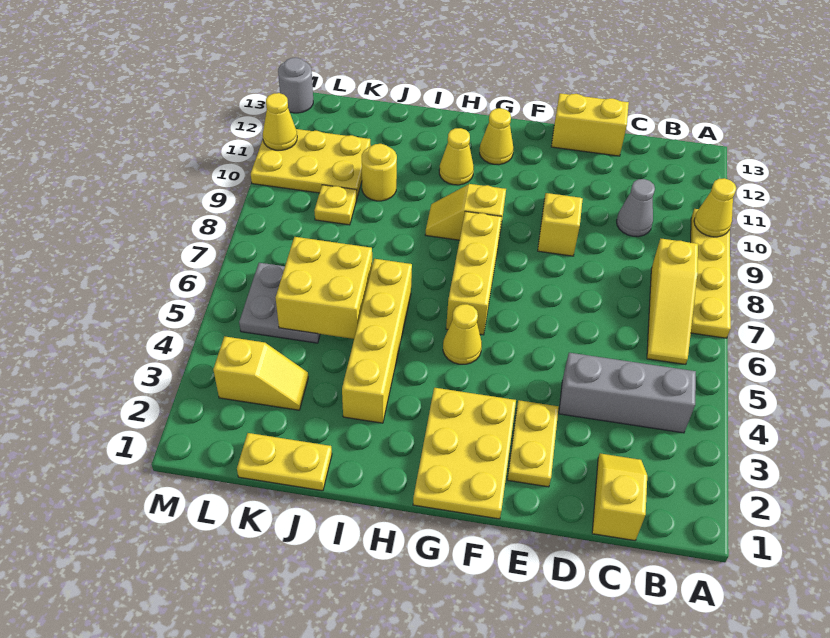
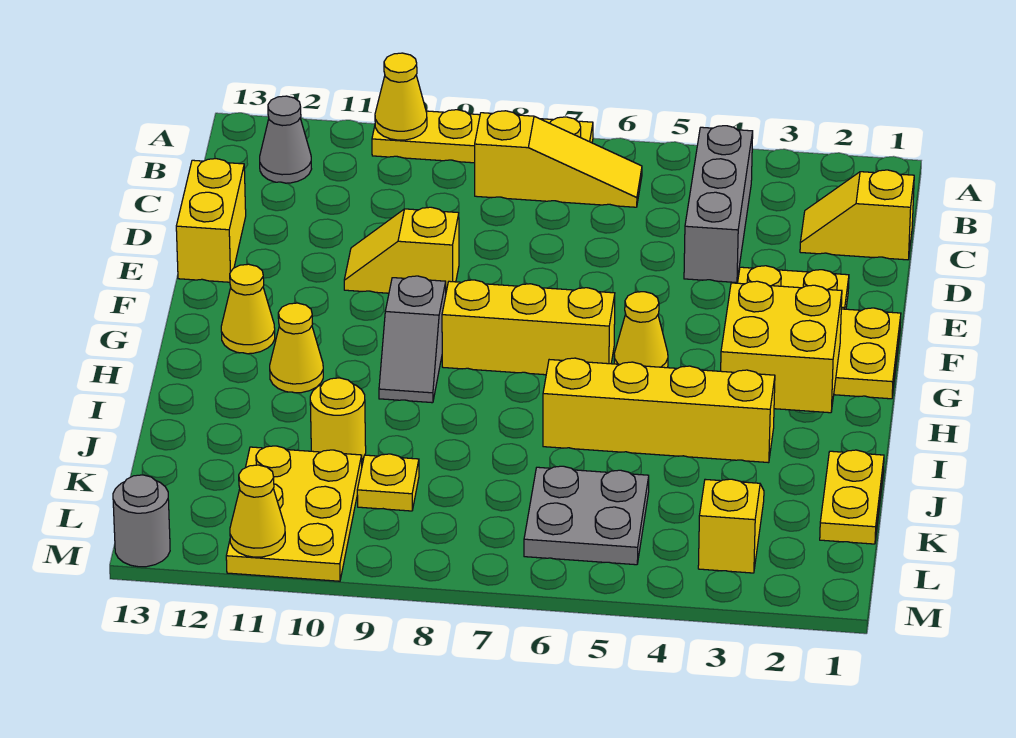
grey cone C10 level 1 -> grey cone B12 level 1
yellow slope G9:H9 level 1 top G -> grey slope G9:H9 level 1 top G
yellow brick J5:K6 level 2 -> yellow brick G2:H3 level 2

